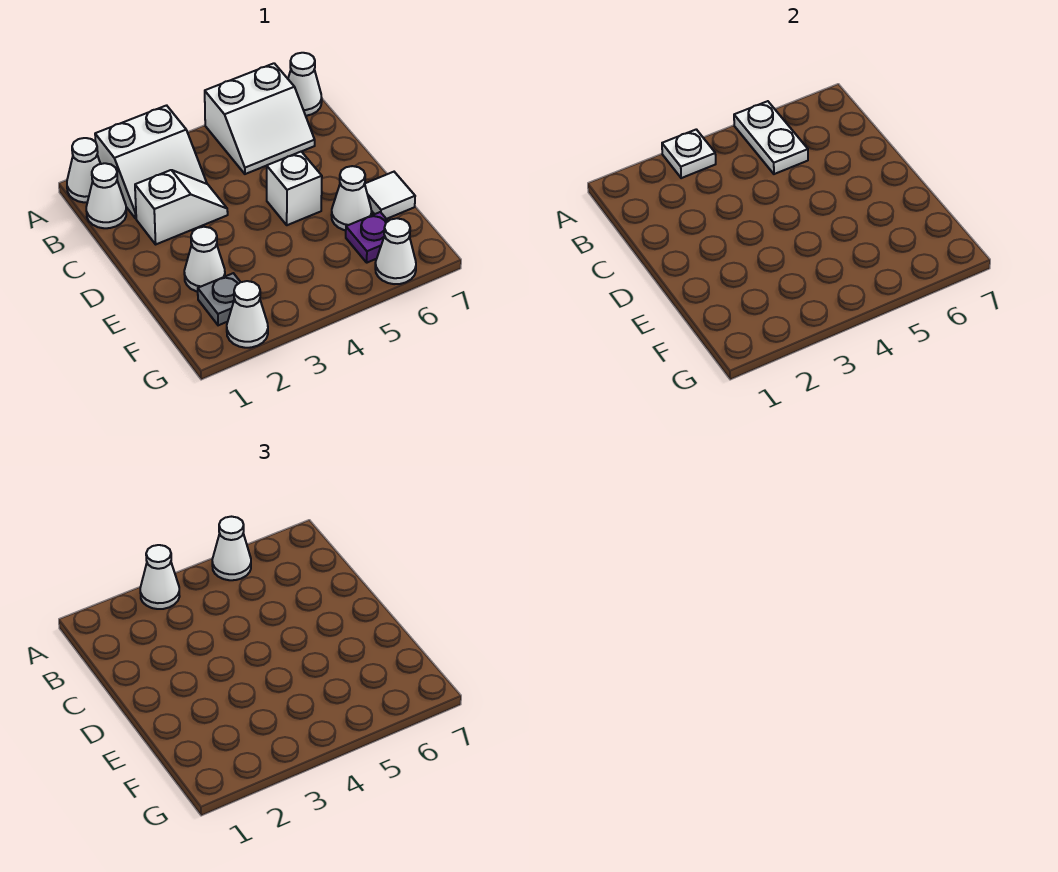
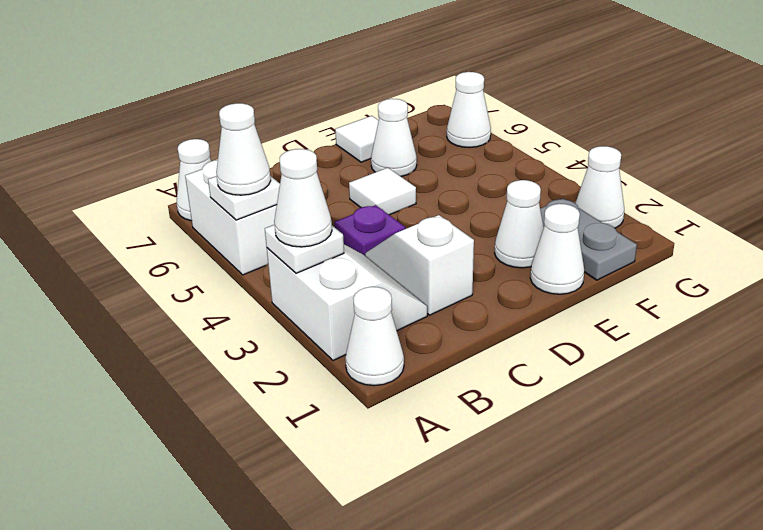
white plate A5:B5 level 2 -> white plate A5 level 2
white cone B1 level 1 -> white cone E1 level 1
white brick D5 level 1 -> white tile D5 level 1
grey plate F2 level 1 -> grey plate F1:F2 level 1
purple plate F6 level 1 -> purple plate C4 level 1

